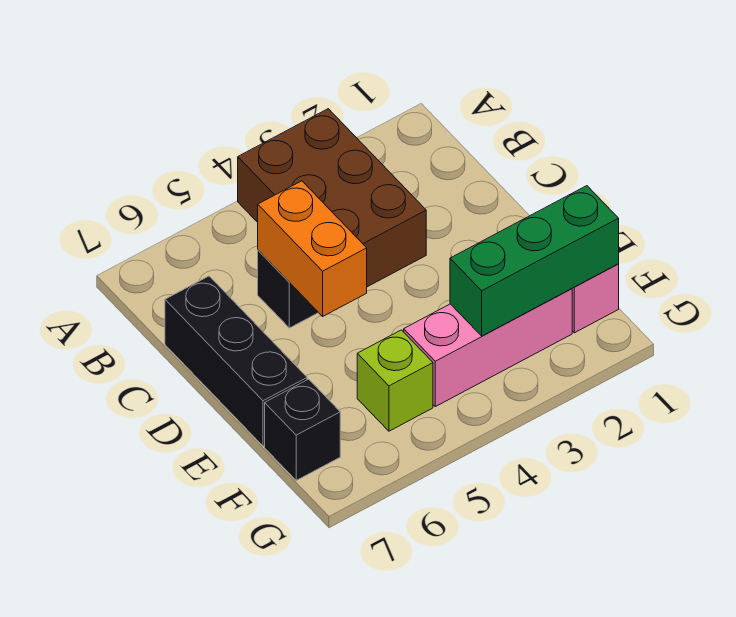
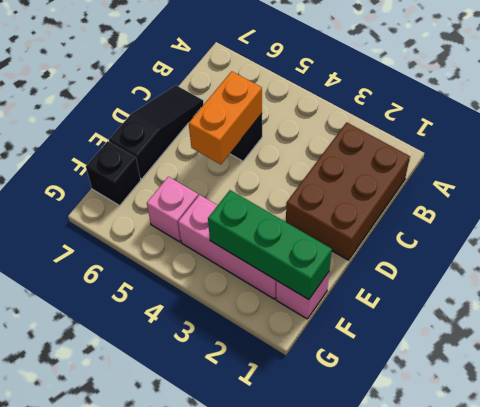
brown brick A3:C4 level 1 -> brown brick B1:D2 level 1
black brick C7:E7 level 1 -> black slope C7:E7 level 1 top E
lime brick F5 level 1 -> pink brick F5 level 1

